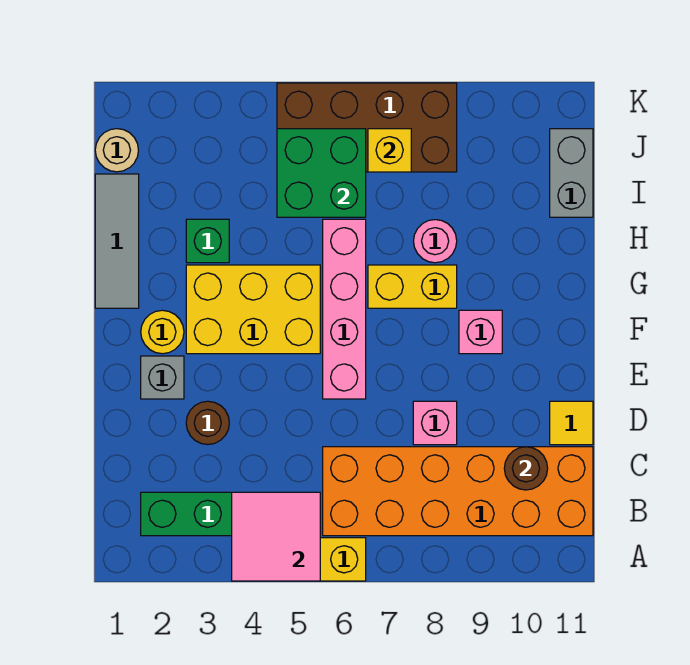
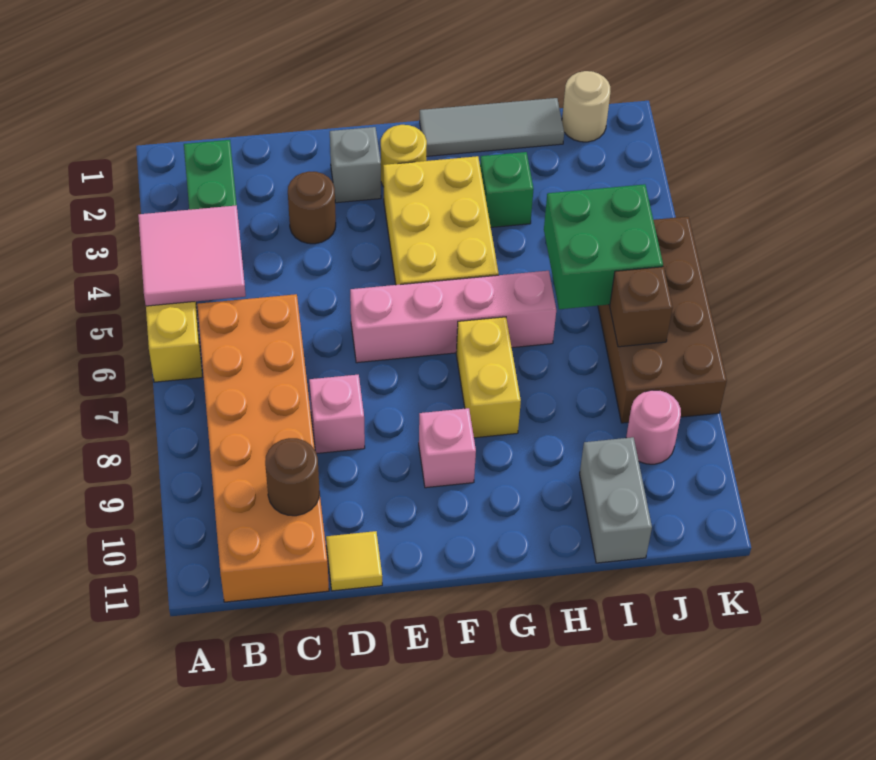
pink round brick H8 level 1 -> pink round brick J9 level 1
grey brick I11:J11 level 1 -> grey brick I10:I11 level 1
yellow brick J7 level 2 -> brown brick J7 level 2

